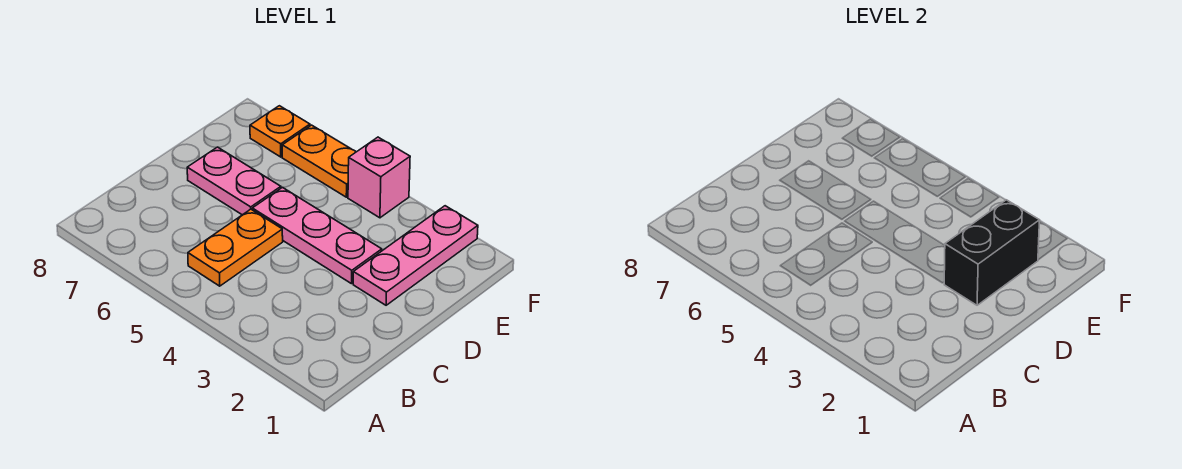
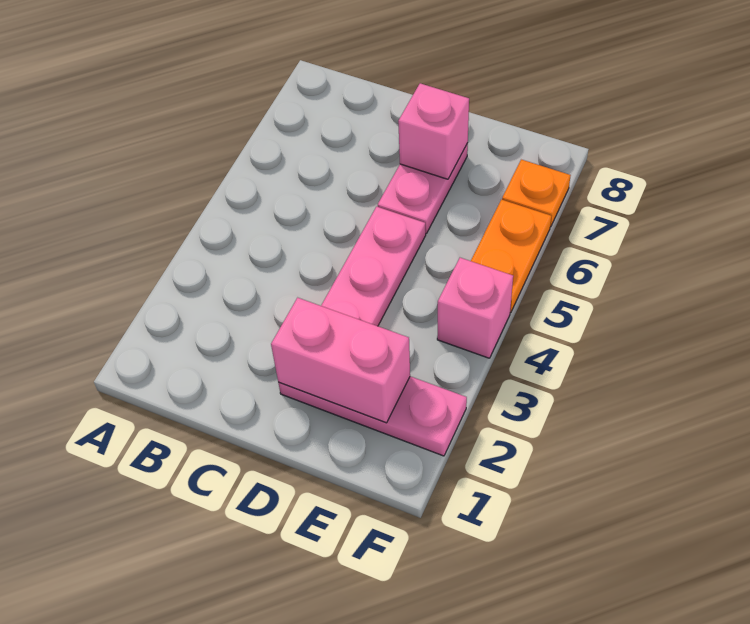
orange plate B5:C5 level 1 -> none
black brick D2:E2 level 2 -> pink brick D2:E2 level 2
none -> pink brick D7 level 2

